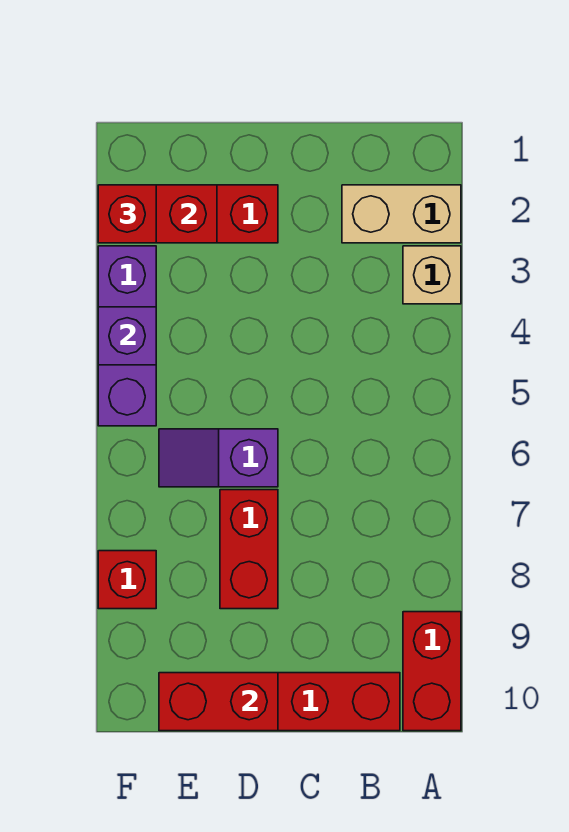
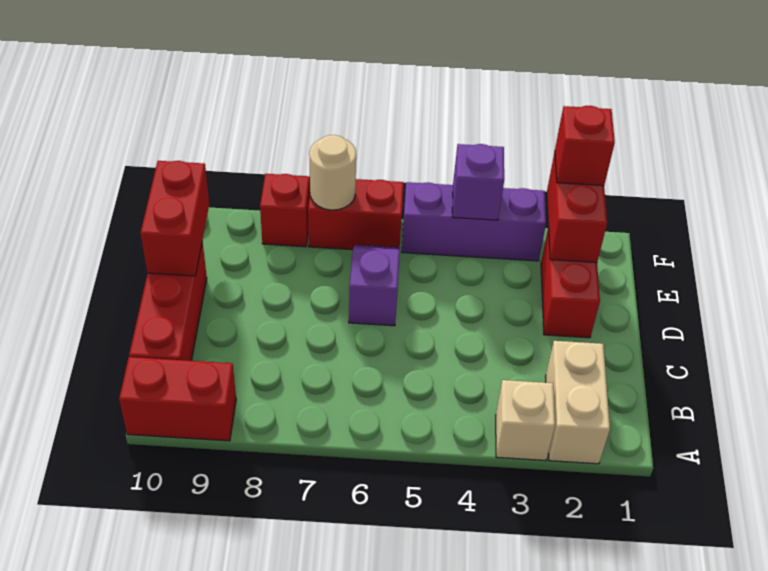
red brick D7:D8 level 1 -> red brick F6:F7 level 1
none -> tan round brick F7 level 2

